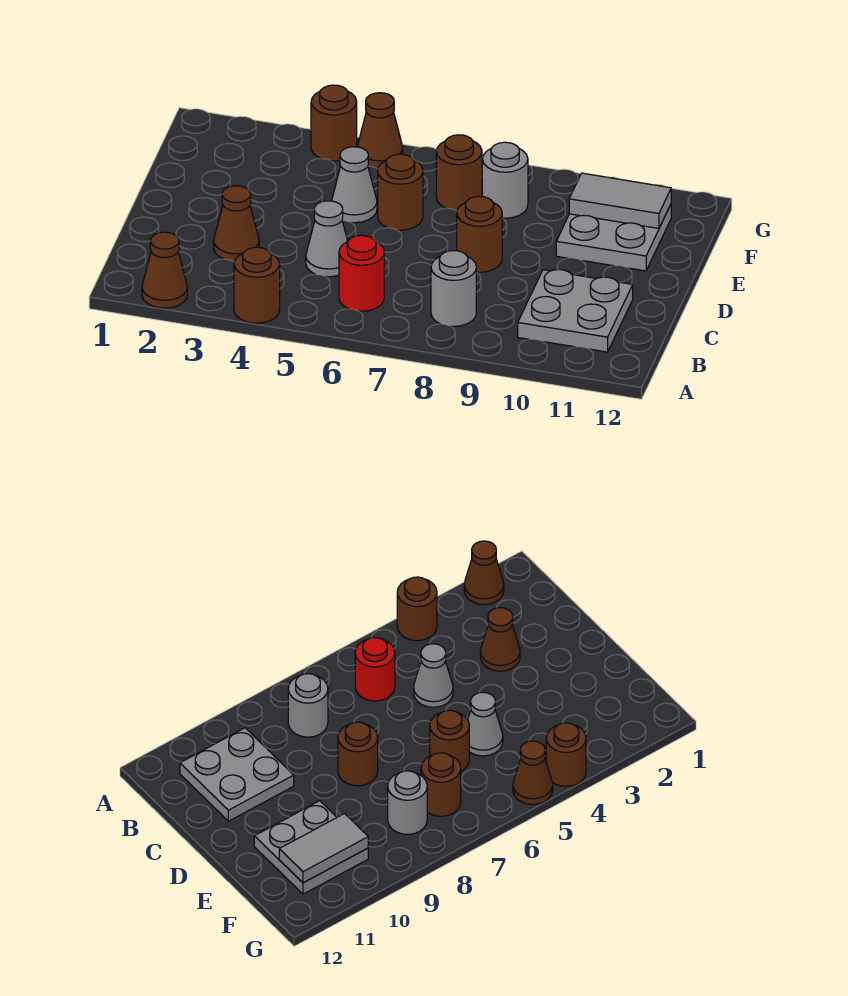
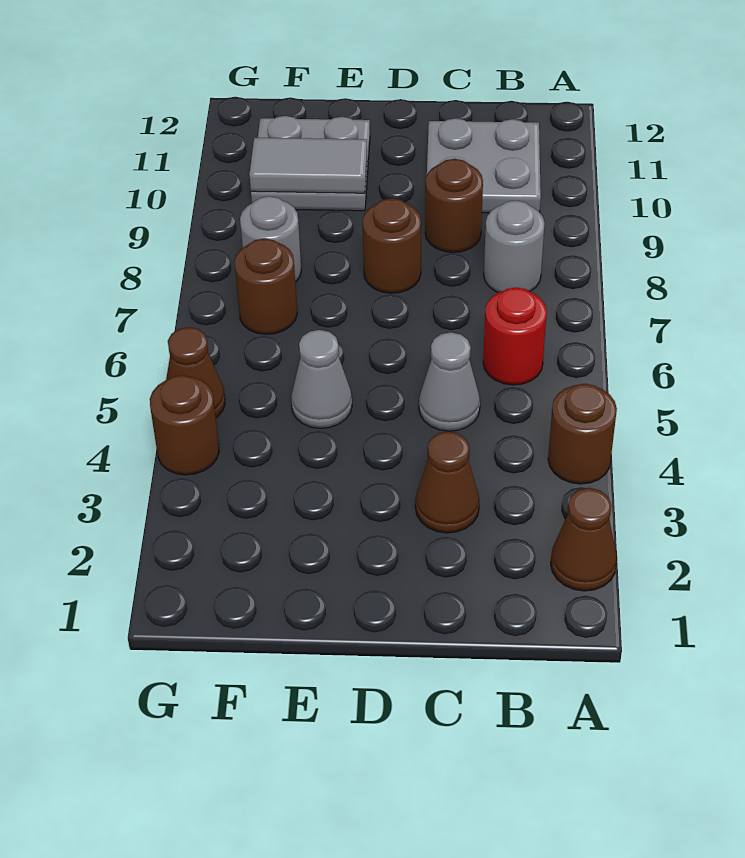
brown round brick E6 level 1 -> brown round brick C9 level 1
grey tile F10:F11 level 2 -> grey tile E10:F10 level 2

